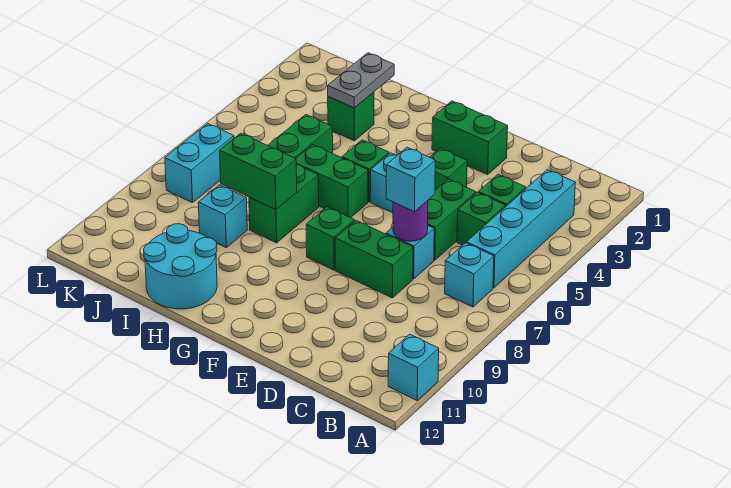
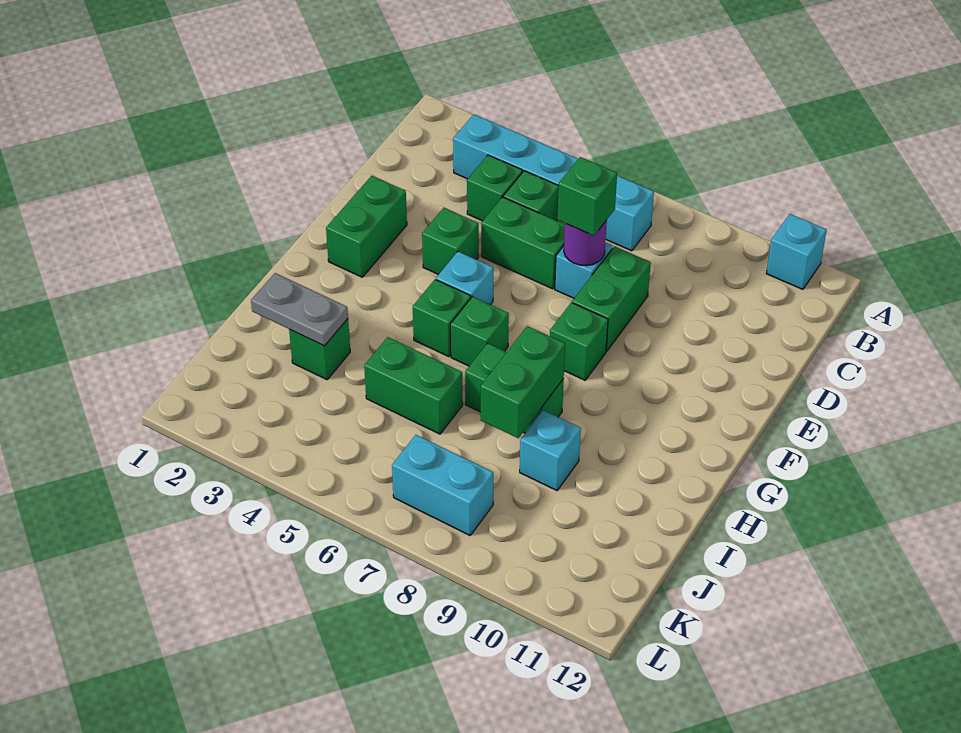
cyan brick D7 level 3 -> green brick D7 level 3
green brick G6:H6 level 1 -> green brick G6 level 1
cyan round brick H11:I12 level 1 -> none

